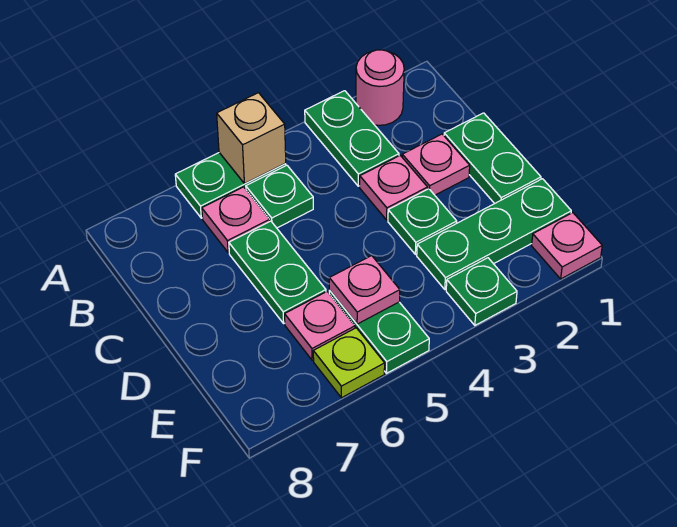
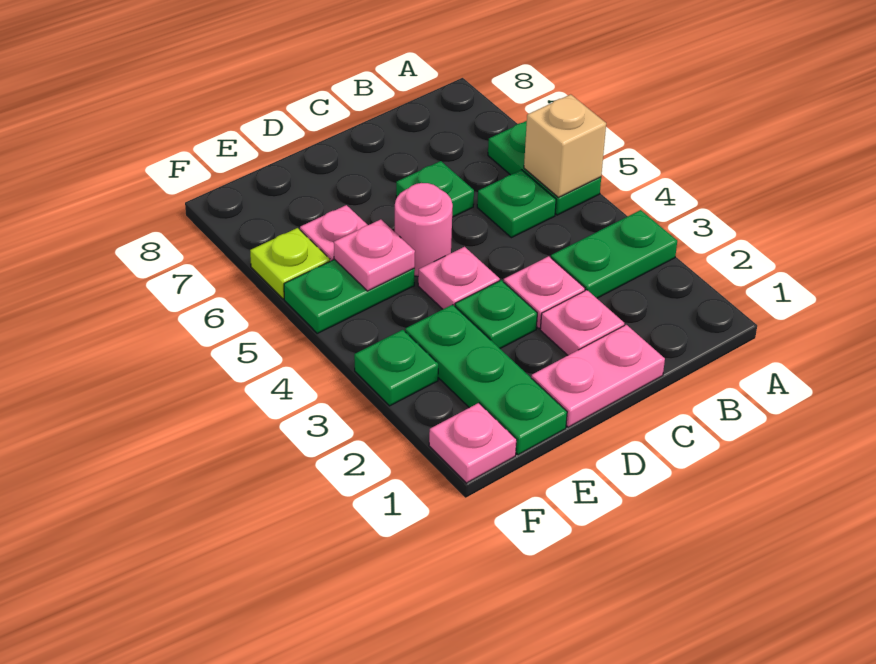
pink round brick A2 level 1 -> pink round brick D5 level 1
pink plate B6 level 1 -> pink plate D4 level 1
green plate C1:D1 level 1 -> pink plate C1:D1 level 1
green plate C6:D6 level 1 -> green plate C6 level 1

